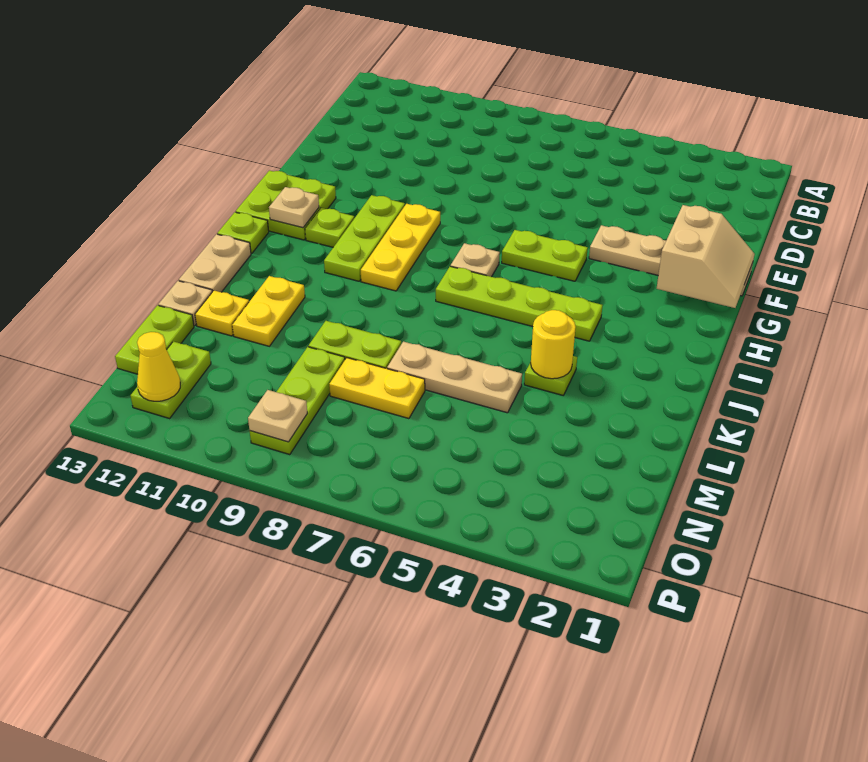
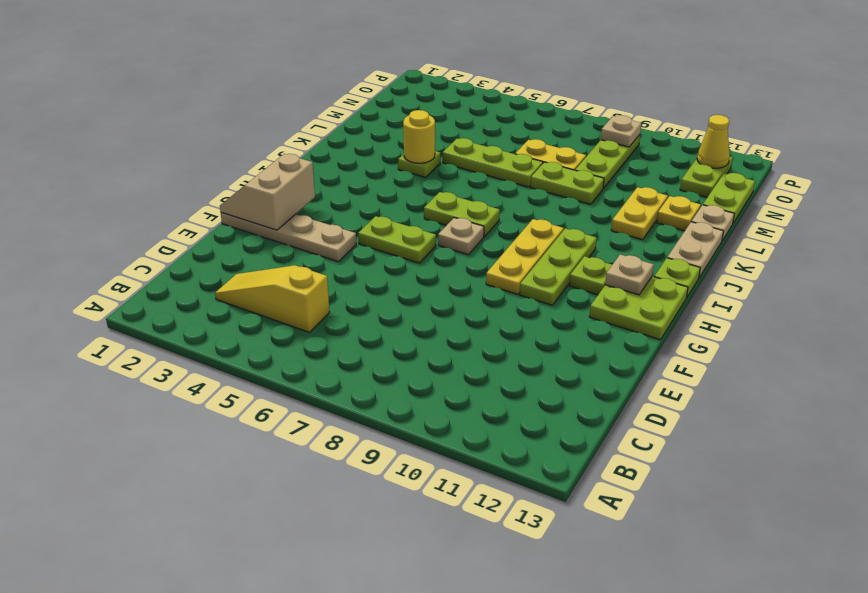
none -> yellow slope C3:C5 level 1 top 5
lime plate I4:I7 level 1 -> lime plate I6:I7 level 1
tan plate L5:L7 level 1 -> lime plate L5:L7 level 1

